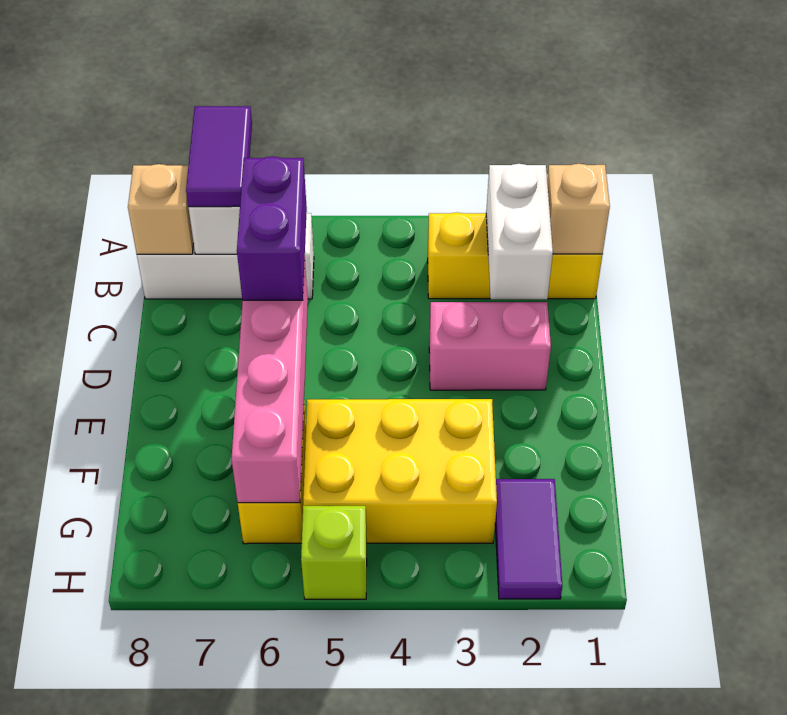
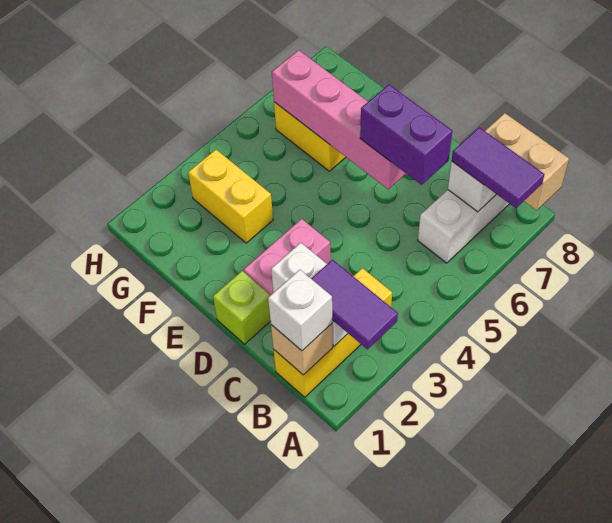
none -> white brick B1 level 3
tan brick B8 level 2 -> tan brick A8:B8 level 2
yellow brick F3:G5 level 1 -> yellow brick F3:G3 level 1
purple tile G2:H2 level 1 -> purple tile A2:B2 level 3
lime brick H5 level 1 -> lime brick D1 level 1

